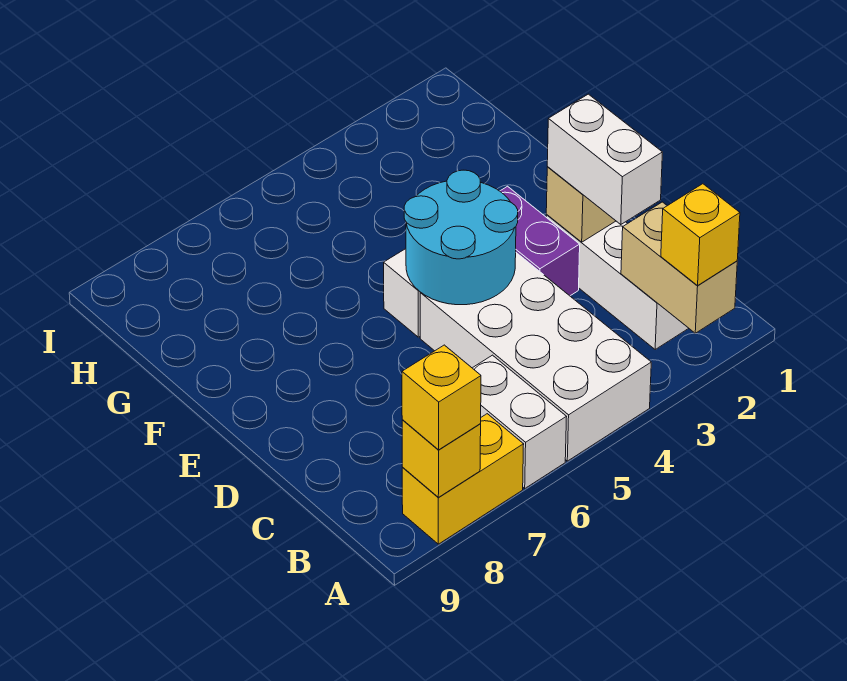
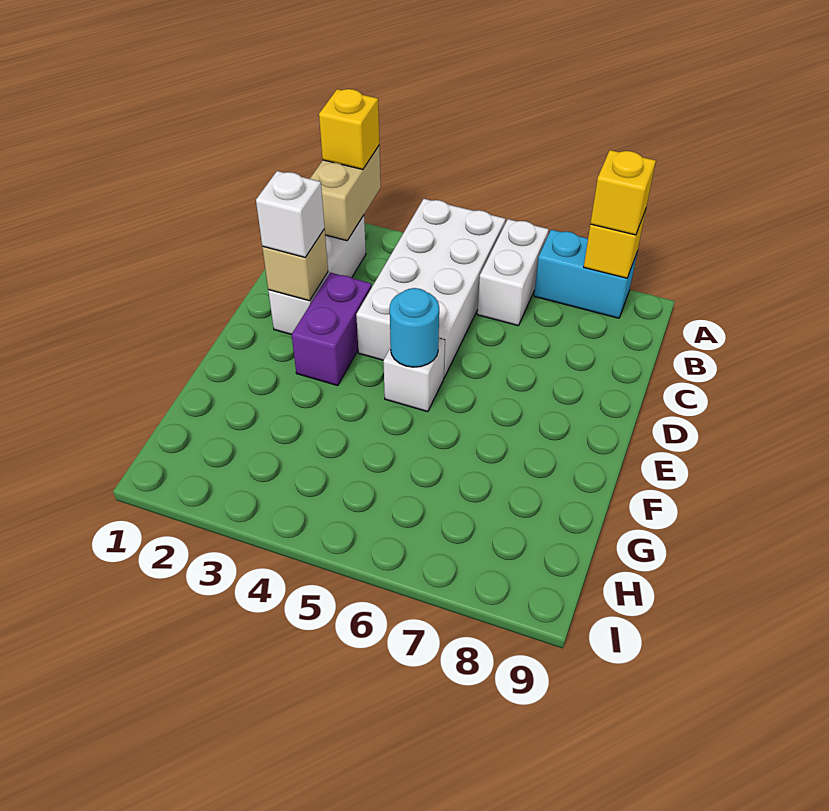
yellow brick A7:A8 level 1 -> cyan brick A7:A8 level 1
white brick C2:D2 level 3 -> white brick D2 level 3
cyan round brick D4:E5 level 2 -> cyan round brick E5 level 2

